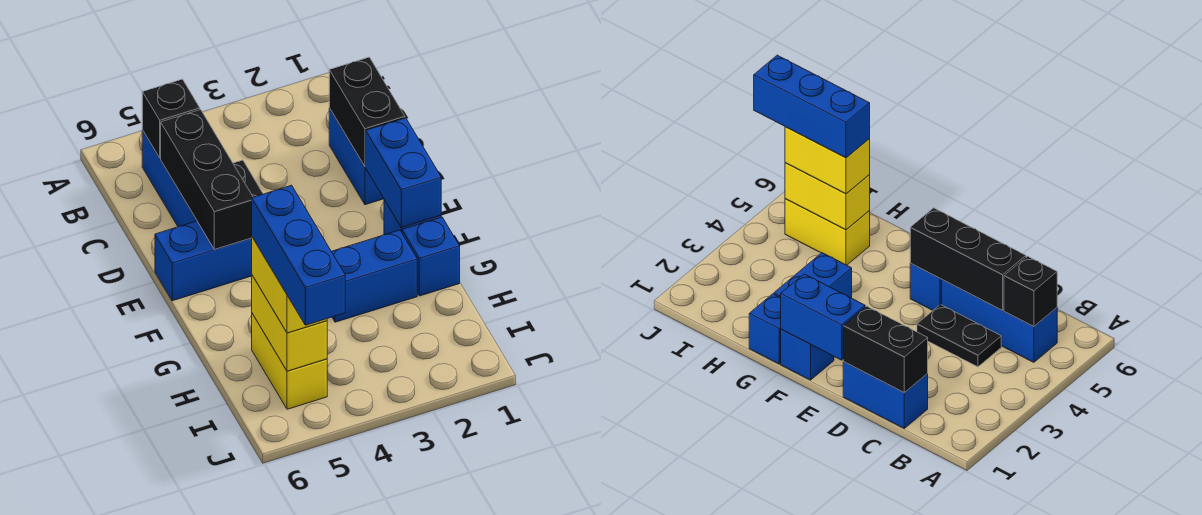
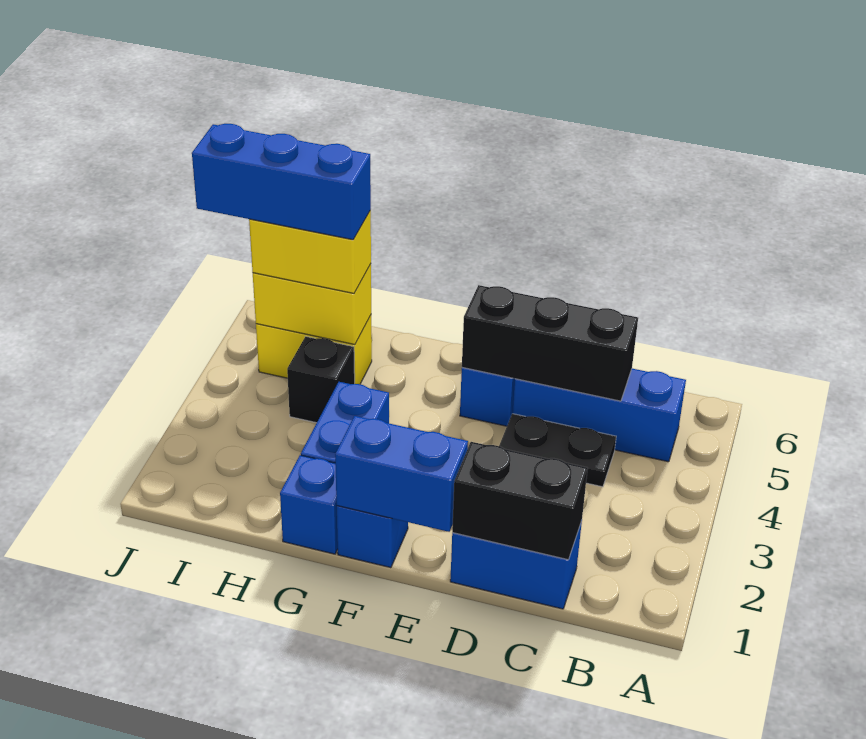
black brick B5 level 2 -> black brick H4 level 1

